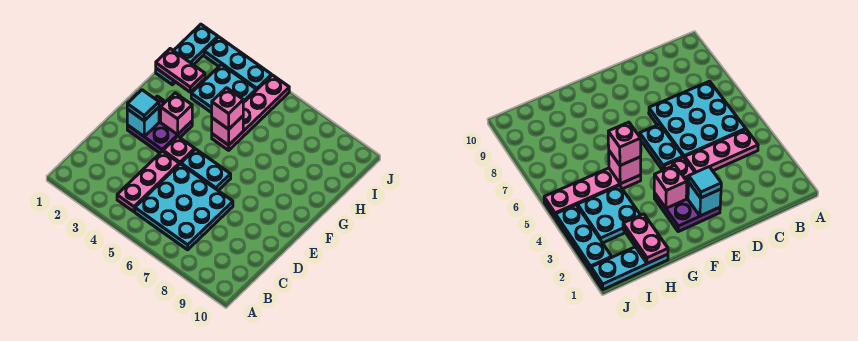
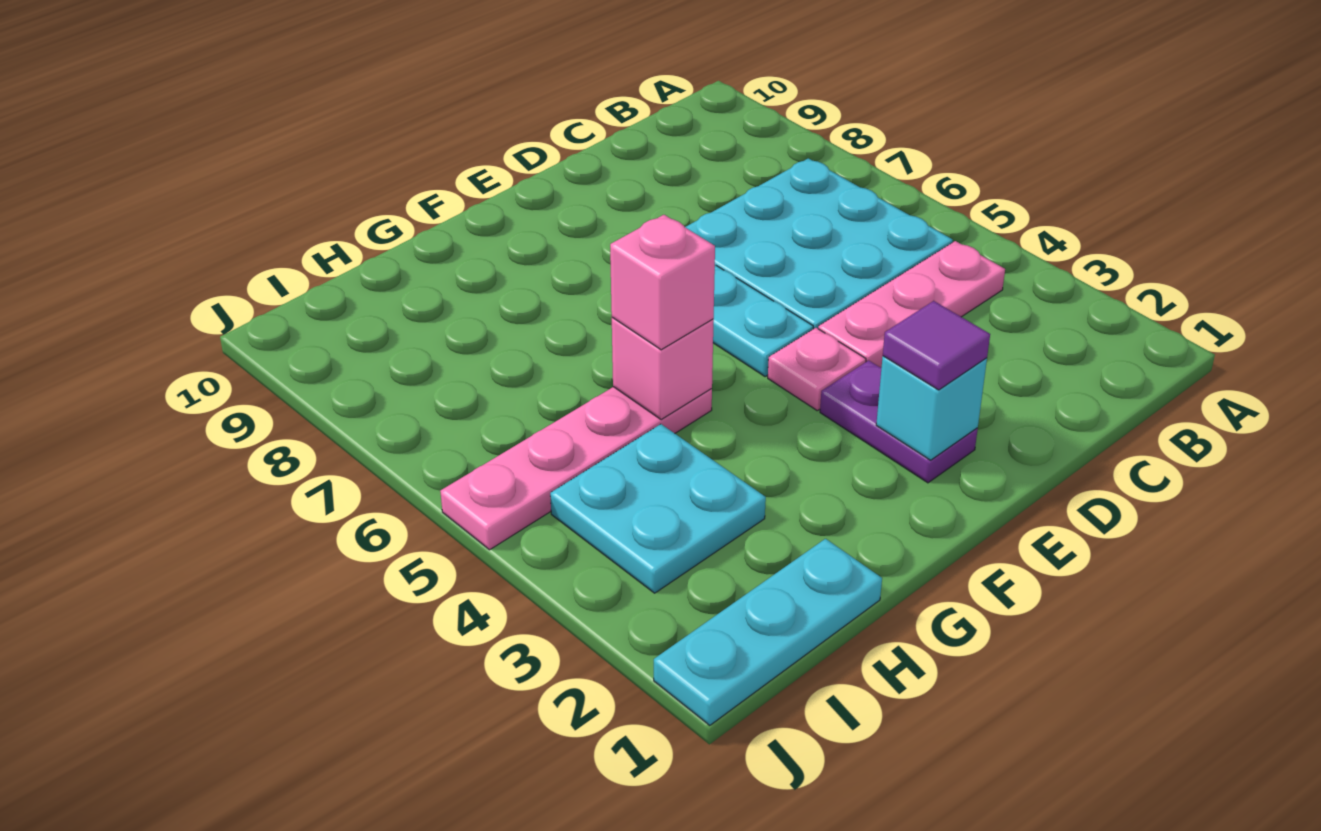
purple plate E2:F3 level 1 -> purple plate E2:E3 level 1
cyan tile E2 level 3 -> purple tile E2 level 3
pink brick F3 level 2 -> none
pink plate H1:H2 level 2 -> none
cyan plate J2:J4 level 1 -> none

